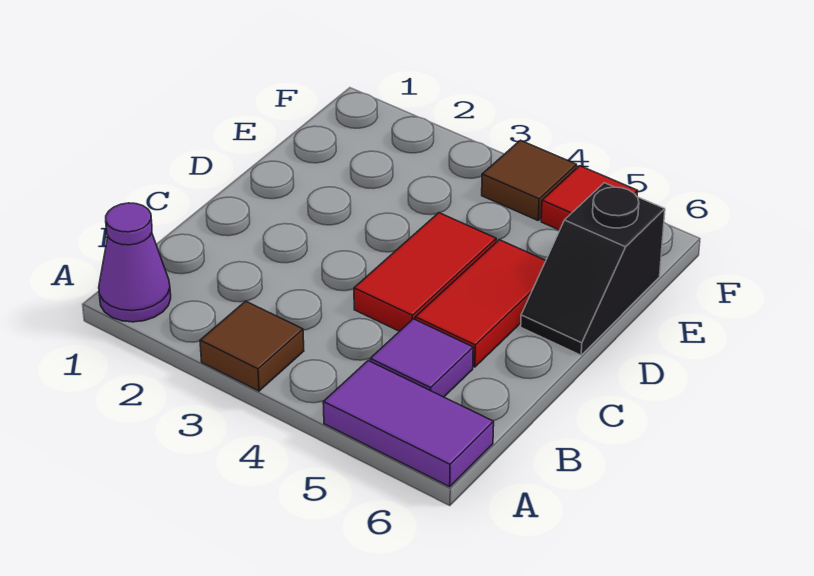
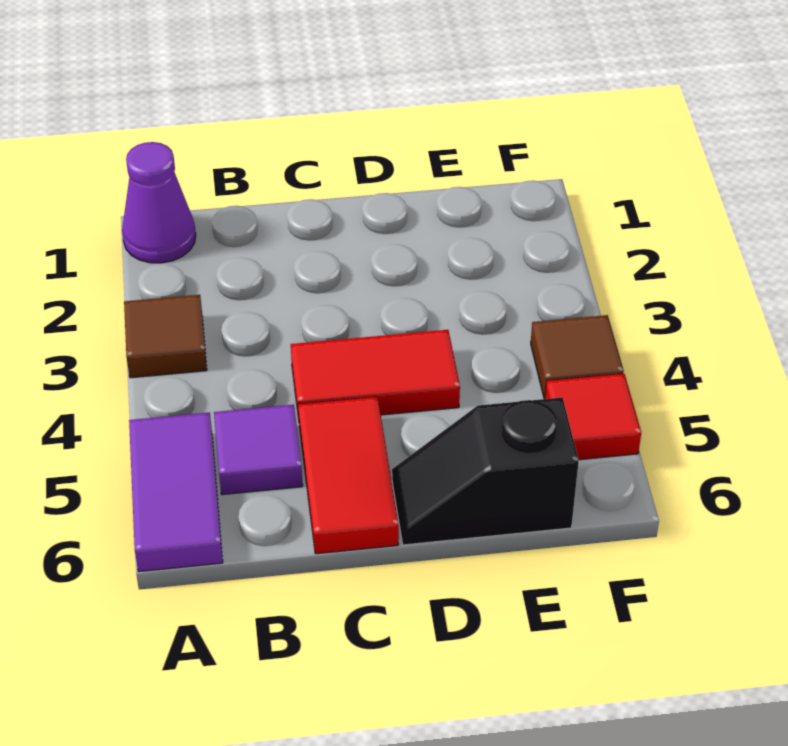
red tile C5:D5 level 1 -> red tile C5:C6 level 1

